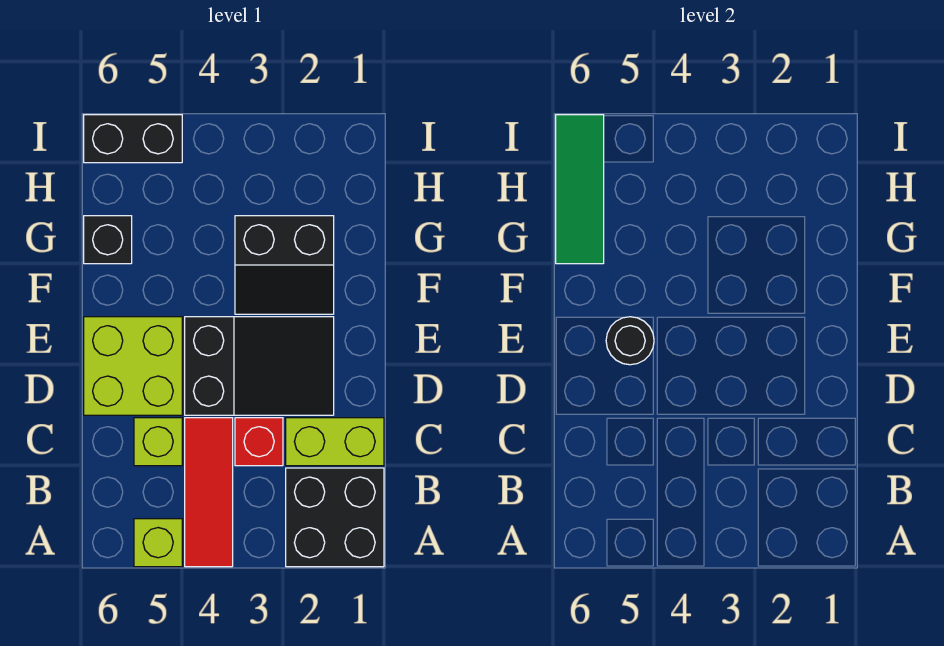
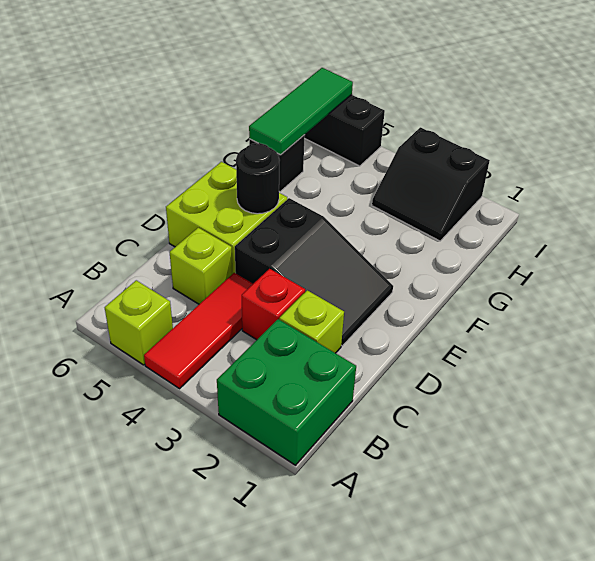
black brick A1:B2 level 1 -> green brick A1:B2 level 1
lime brick C1:C2 level 1 -> lime brick C2 level 1
black slope F2:G3 level 1 top G -> black slope H2:I3 level 1 top I

